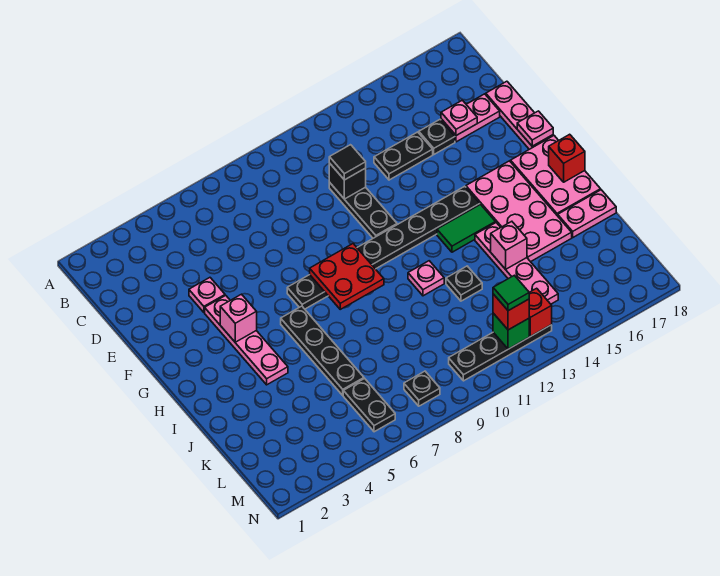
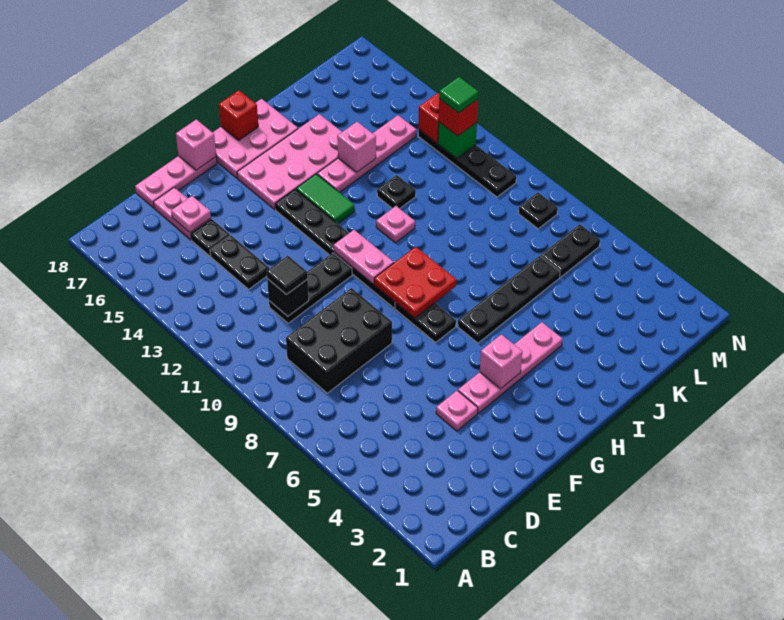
none -> black brick C8:E9 level 1
pink plate F18 level 2 -> pink brick F18 level 2
pink plate J17:J18 level 1 -> pink plate G10:G11 level 2

